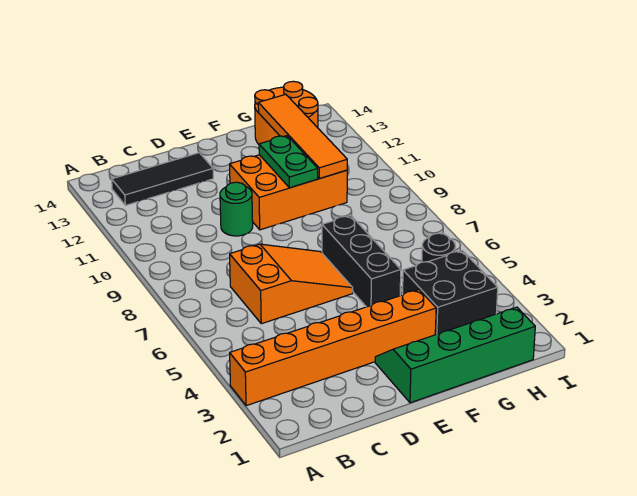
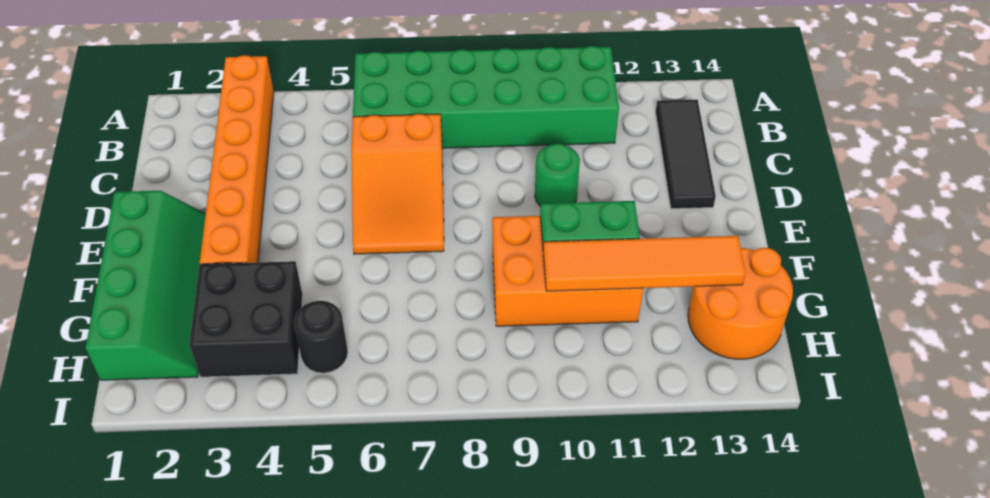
none -> green brick A6:B11 level 1
orange brick E10:G11 level 1 -> orange brick F9:G11 level 1
black brick F5:F7 level 1 -> none

